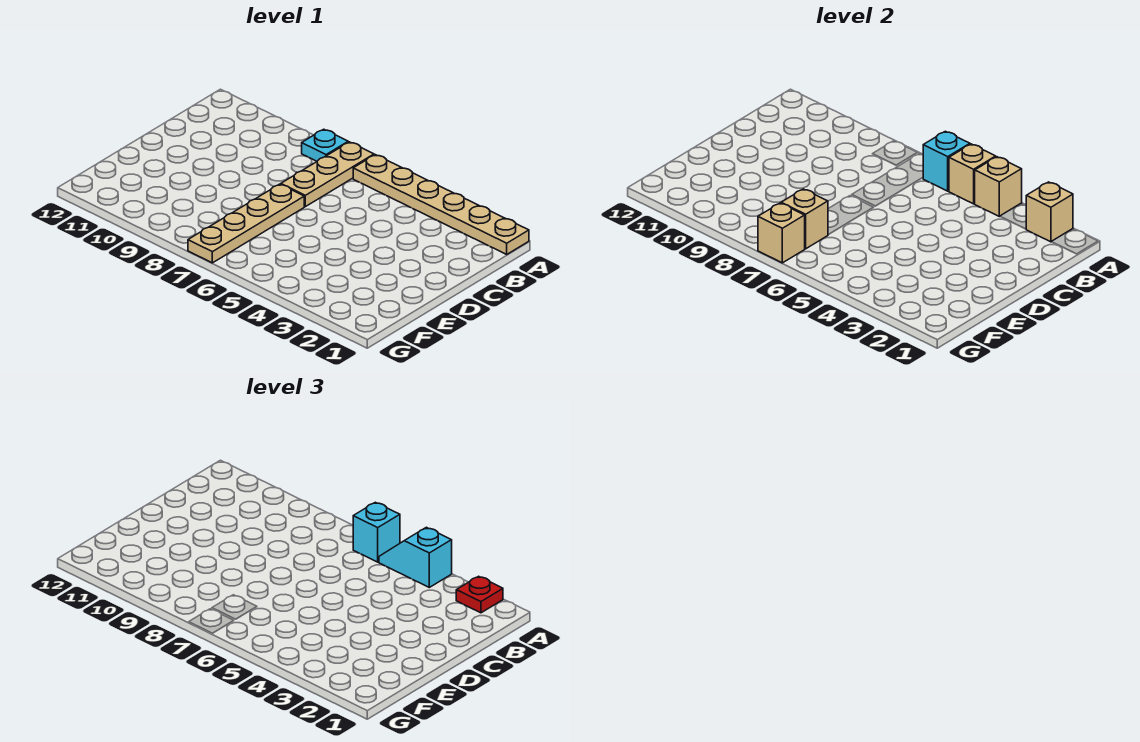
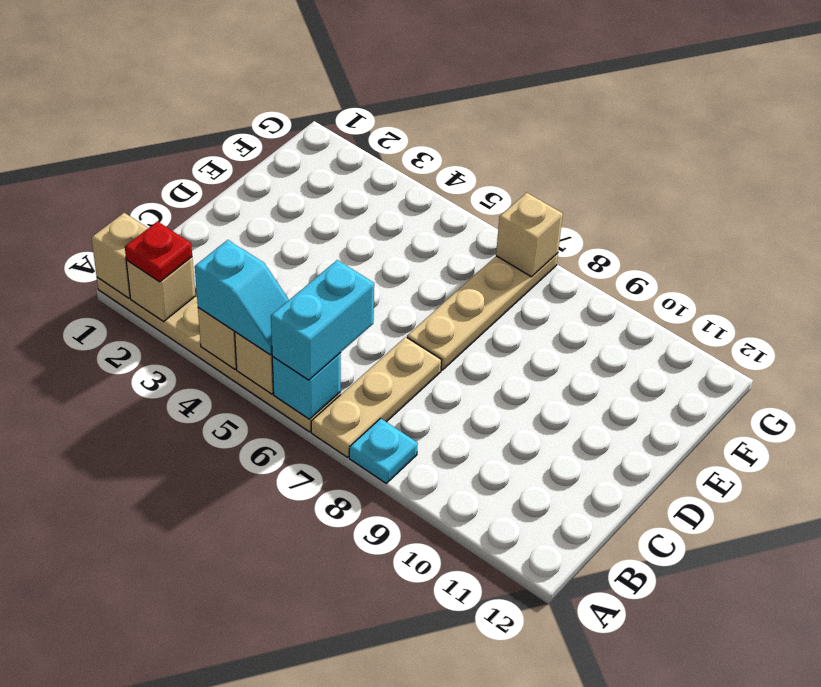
cyan brick A6 level 3 -> cyan brick A6:B6 level 3
tan brick F7 level 2 -> tan brick A1 level 2

